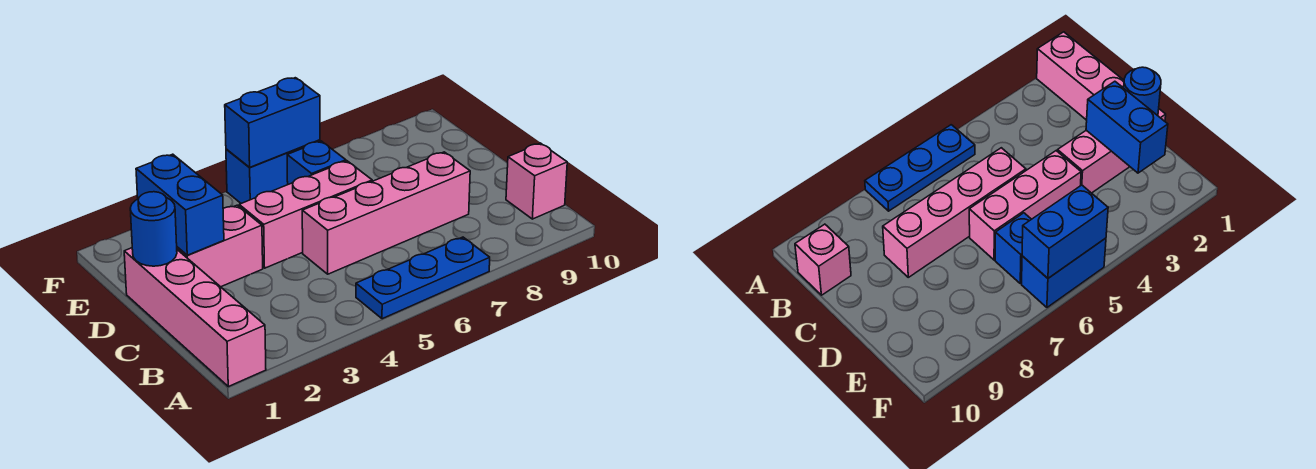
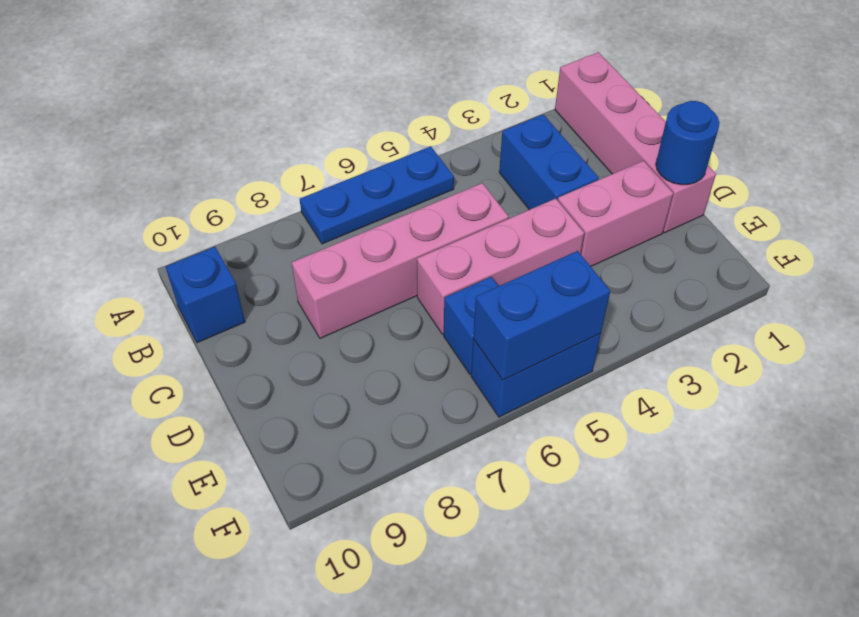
pink brick B10 level 1 -> blue brick B10 level 1
blue brick D2:E2 level 2 -> blue brick B3:C3 level 1

